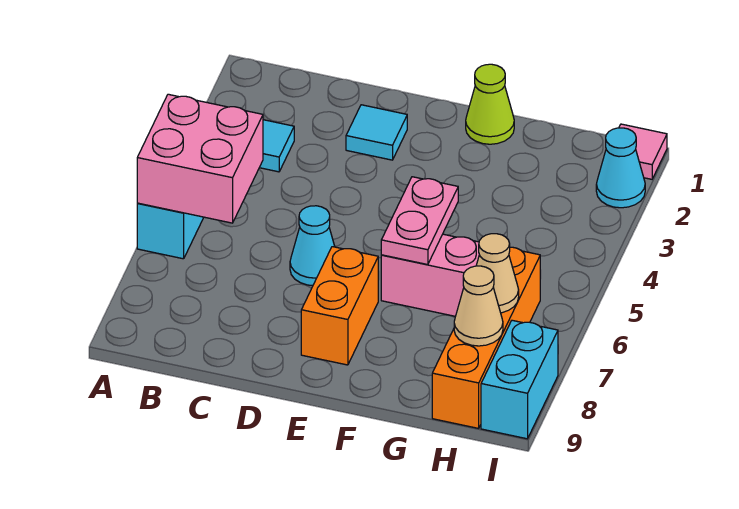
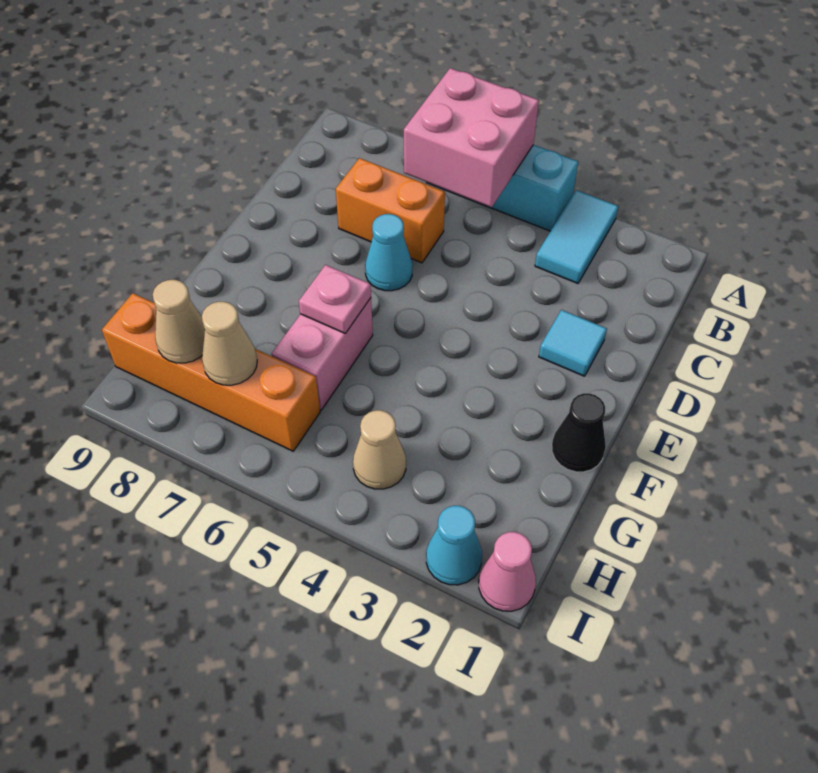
orange brick E7:E8 level 1 -> orange brick C6:C7 level 1
lime cone F1 level 1 -> black cone F1 level 1
pink plate F5:F6 level 2 -> pink plate F6 level 2
none -> tan cone H4 level 1
pink tile I1 level 1 -> pink cone I1 level 1
cyan brick I8:I9 level 1 -> none

